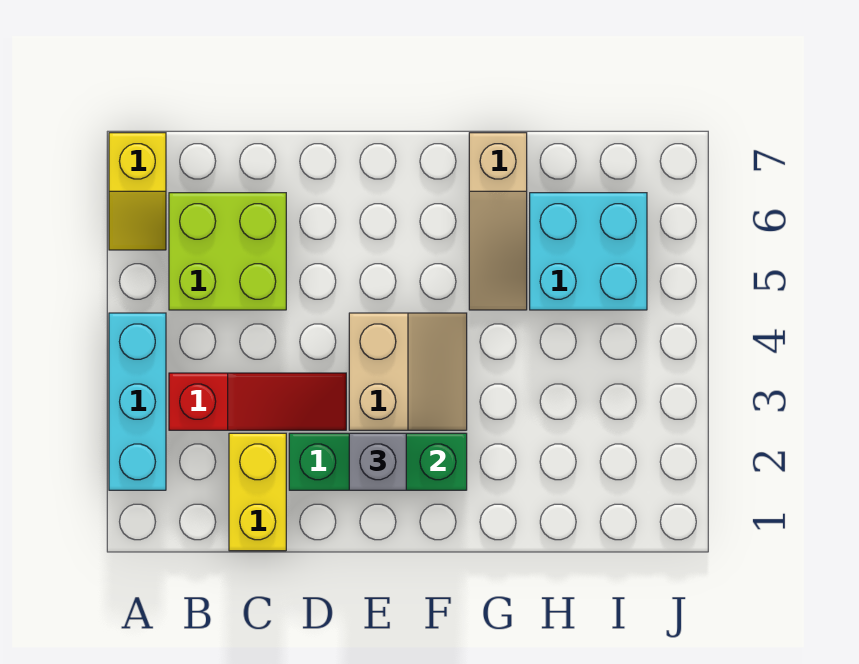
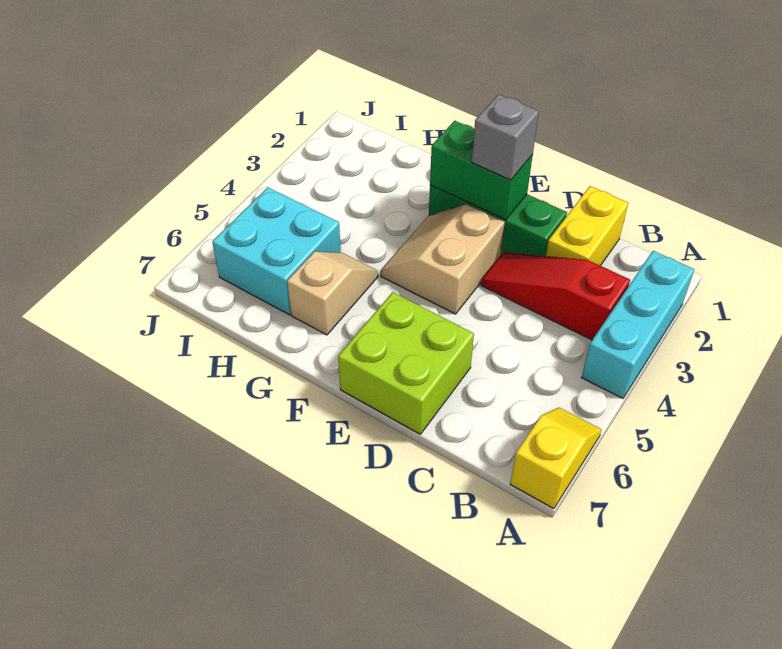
lime brick B5:C6 level 1 -> lime brick D6:E7 level 1
tan slope G5:G7 level 1 top 7 -> tan slope G5:G6 level 1 top 6

